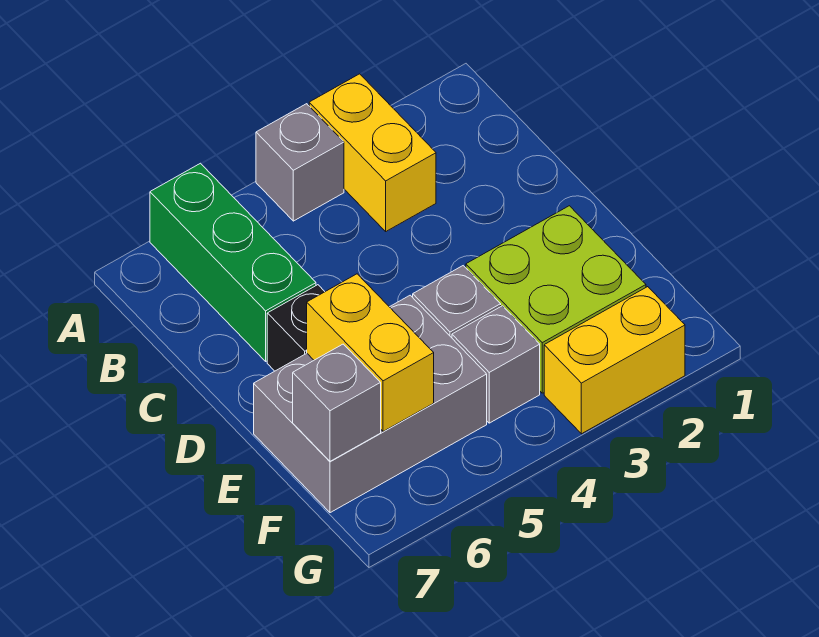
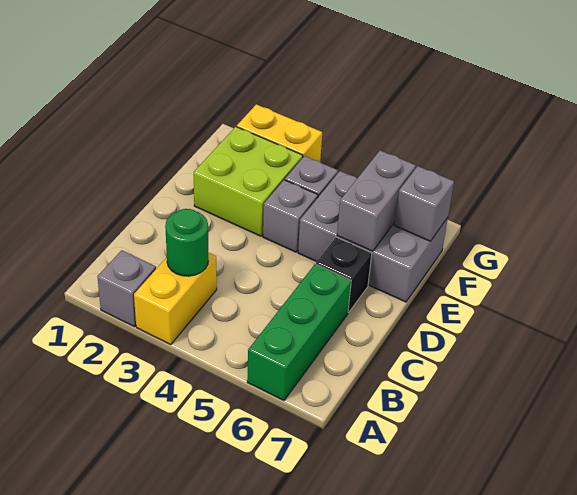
grey brick A4 level 1 -> grey brick A2 level 1
none -> green round brick B3 level 2
yellow brick E6:F6 level 2 -> grey brick E6:F6 level 2

